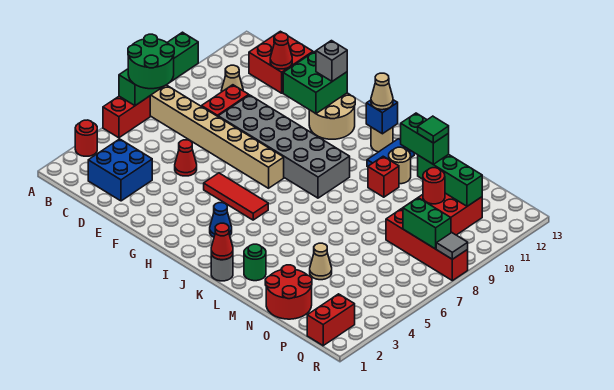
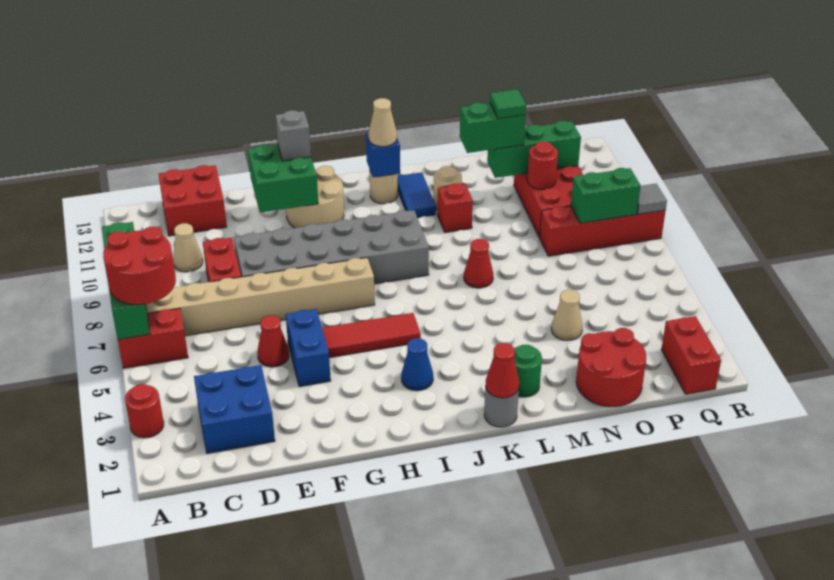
red brick A5:A6 level 1 -> red brick A6:B6 level 1
green round brick A6:B7 level 3 -> red round brick A6:B7 level 3
red cone D12 level 2 -> red cone L7 level 1
none -> blue brick F4:F5 level 1

